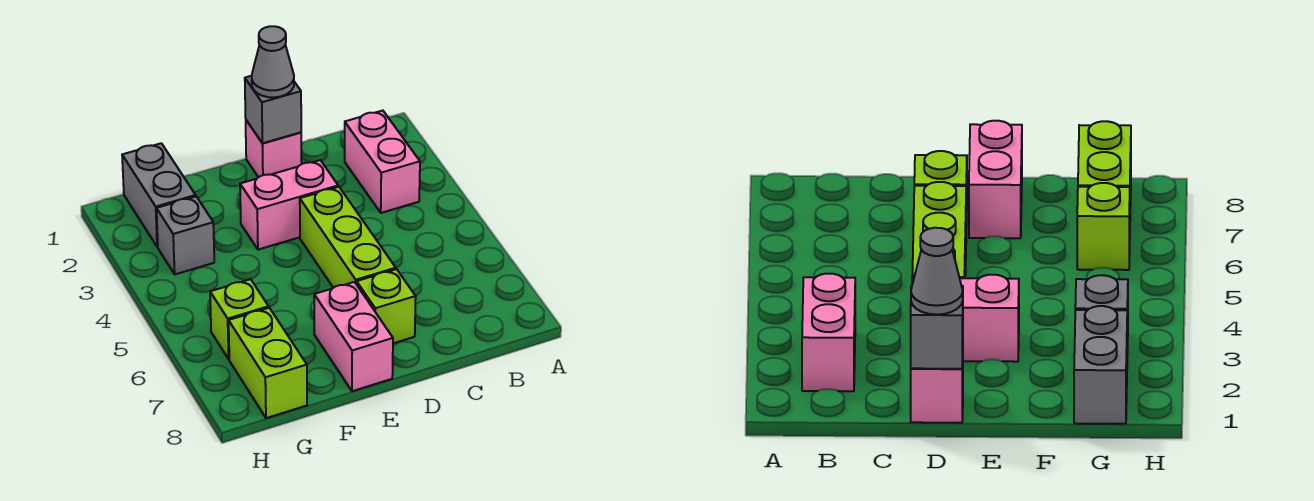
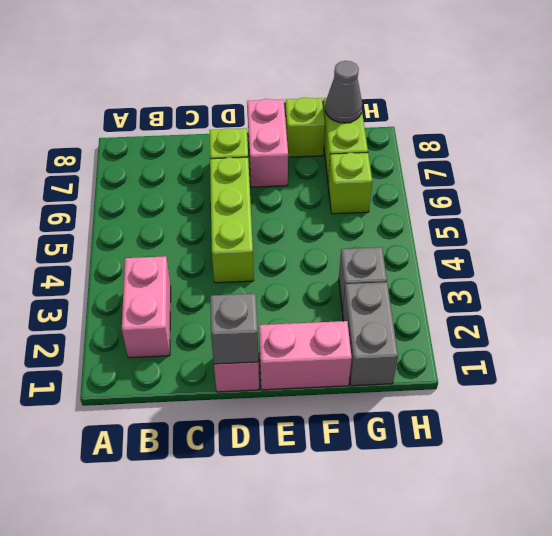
grey cone D1 level 3 -> grey cone G8 level 2
pink brick D3:E3 level 1 -> pink brick E1:F1 level 1
none -> lime brick F8 level 1

